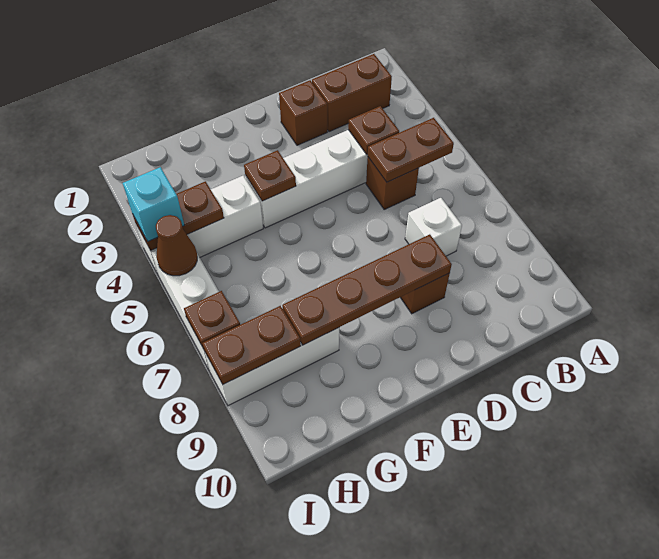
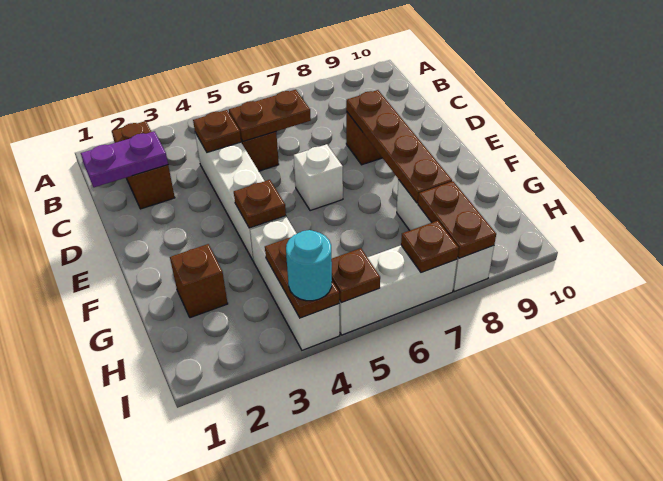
brown plate B5:C5 level 2 -> brown plate C5:C6 level 2
none -> purple plate C1:C2 level 2
white brick C7 level 1 -> white brick E6 level 1
brown brick D2 level 1 -> brown brick G2 level 1
cyan brick I4 level 3 -> cyan round brick I4 level 3
brown cone I5 level 2 -> brown plate I5 level 2

